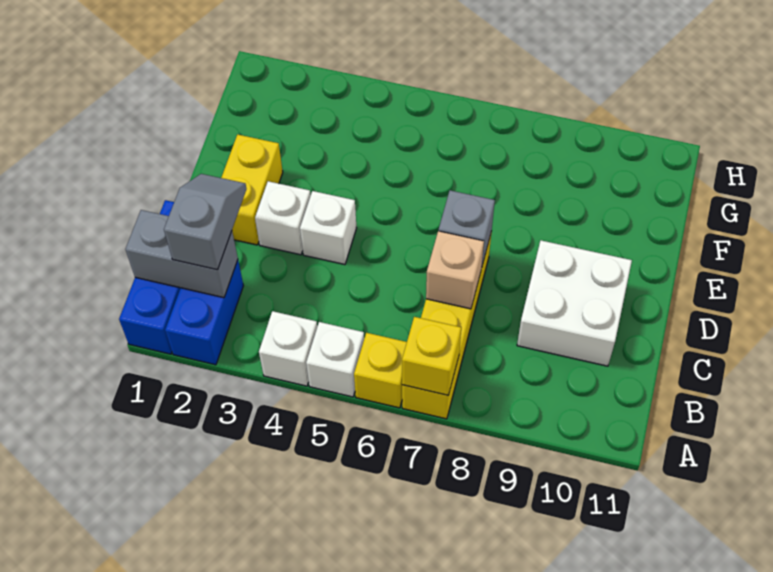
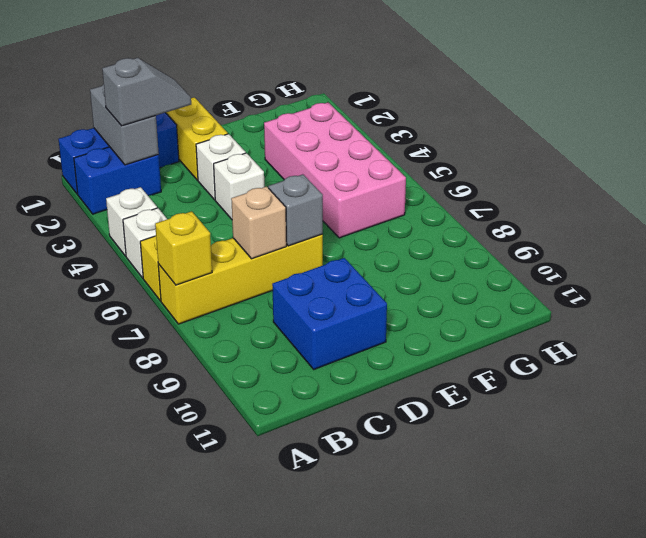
white brick C9:D10 level 1 -> blue brick C9:D10 level 1
yellow brick D2:E2 level 1 -> yellow brick D1:D2 level 1
none -> pink brick F3:G6 level 1

